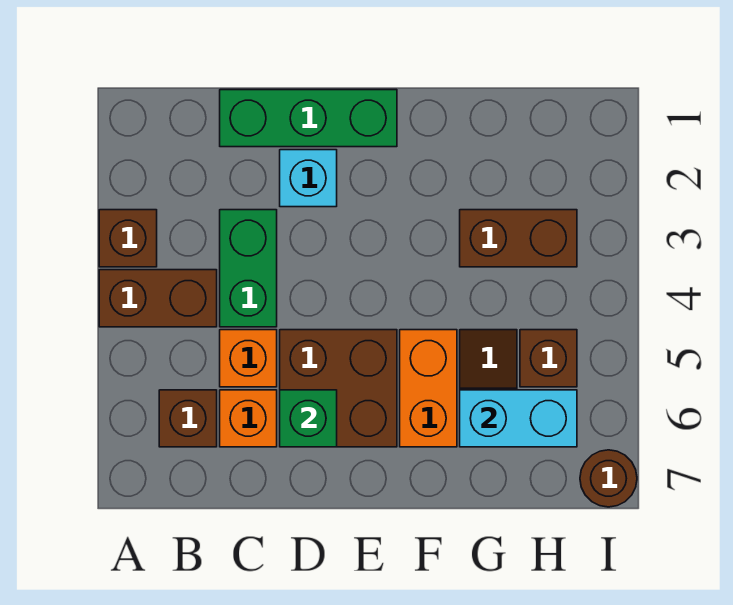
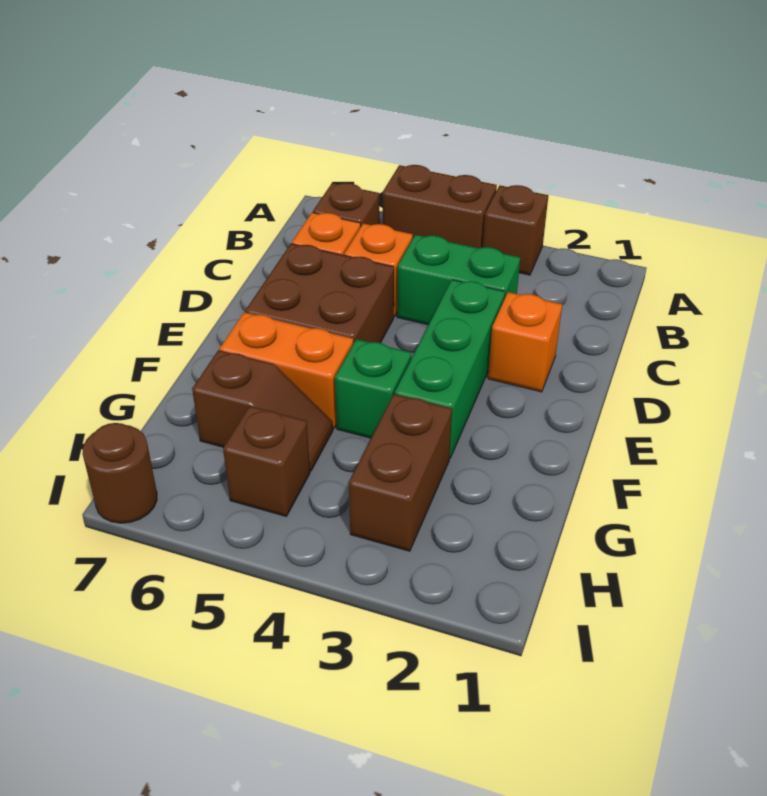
brown brick A4:B4 level 1 -> brown brick A4:A5 level 1
green brick C1:E1 level 1 -> green brick D3:F3 level 1
cyan brick D2 level 1 -> orange brick D2 level 1
green brick D6 level 2 -> green brick F4 level 1
cyan brick G6:H6 level 2 -> none

